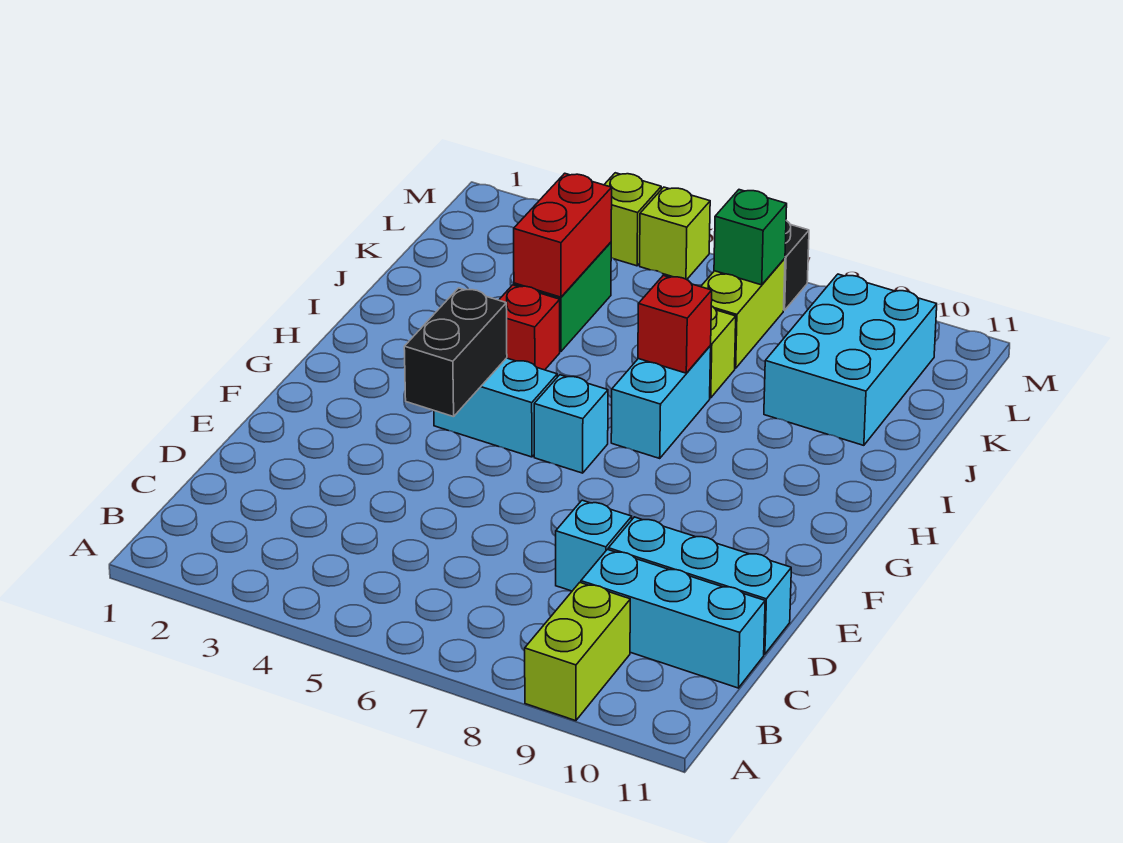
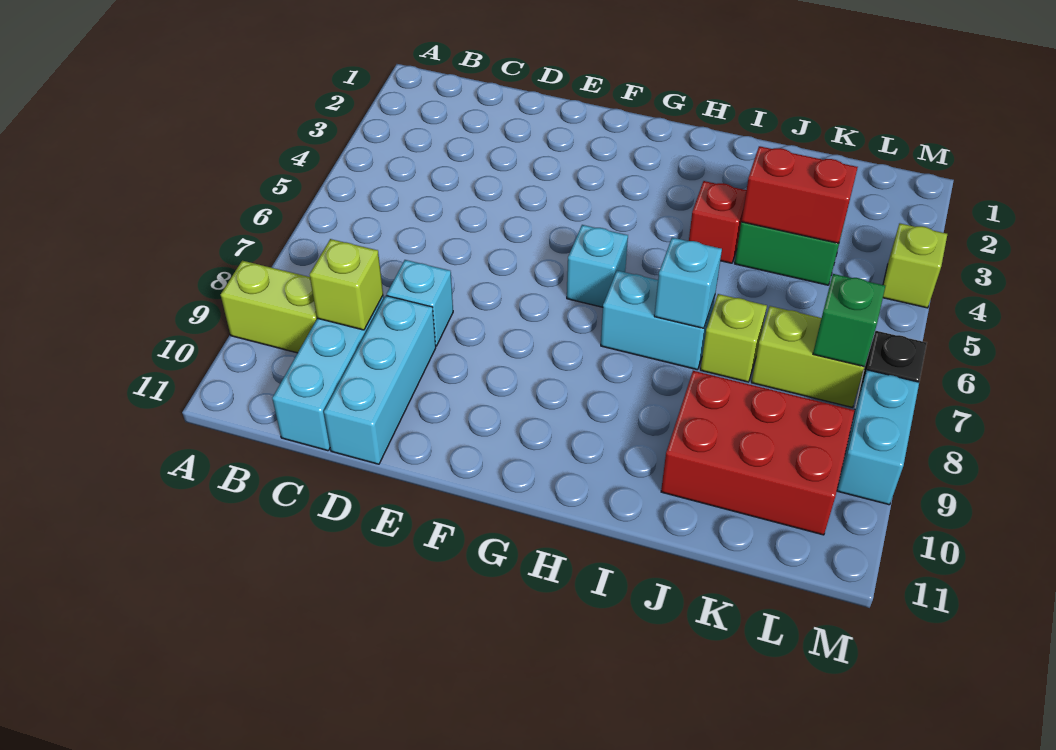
black brick F4:G4 level 2 -> none
cyan brick G4:G5 level 1 -> cyan brick M8:M9 level 1
red brick I7 level 2 -> cyan brick I7 level 2
cyan brick J9:L10 level 1 -> red brick J9:L10 level 1
lime brick M5 level 1 -> lime brick C9 level 2

